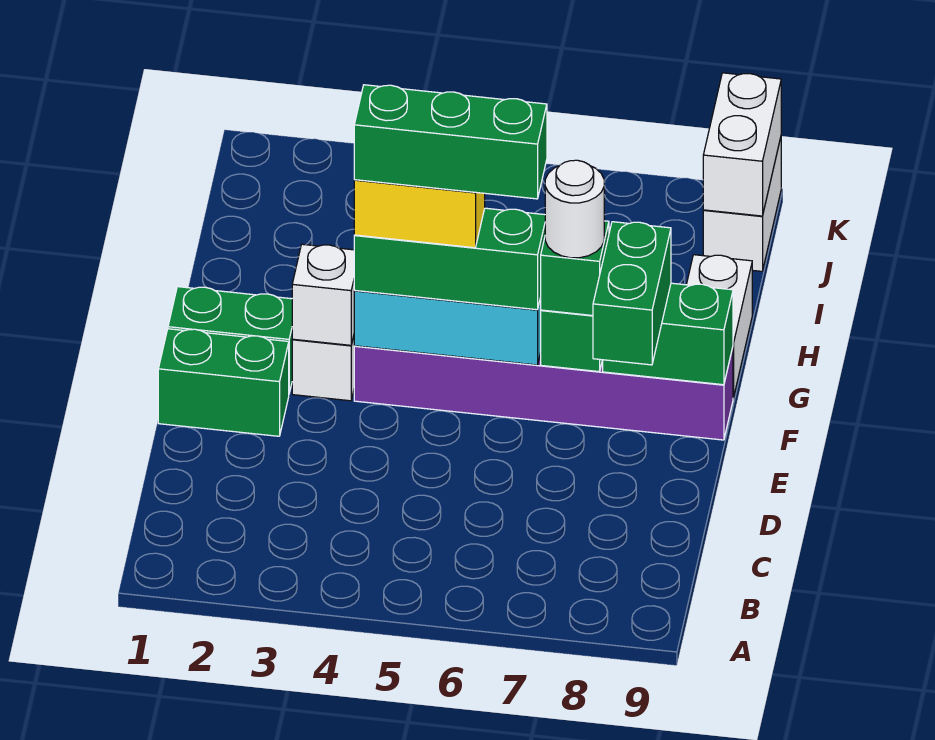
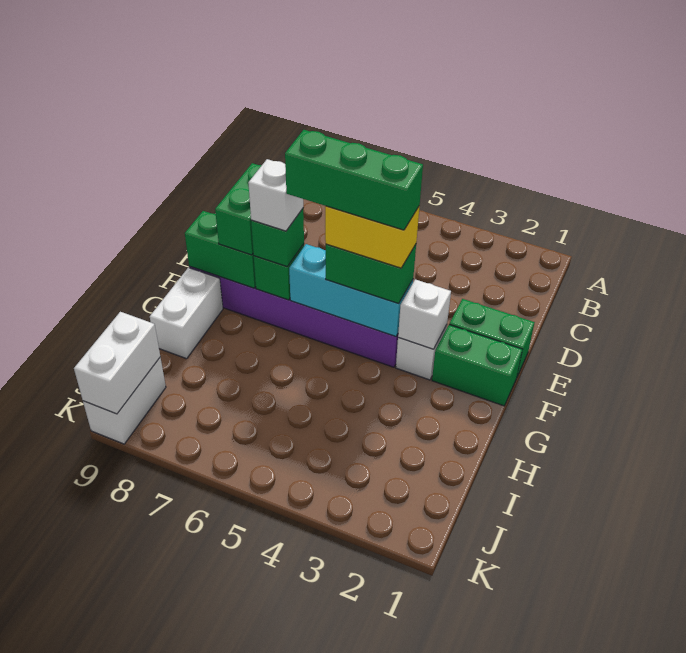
green brick F4:F6 level 3 -> green brick F4:F5 level 3
white round brick F7 level 4 -> white brick F7 level 4

